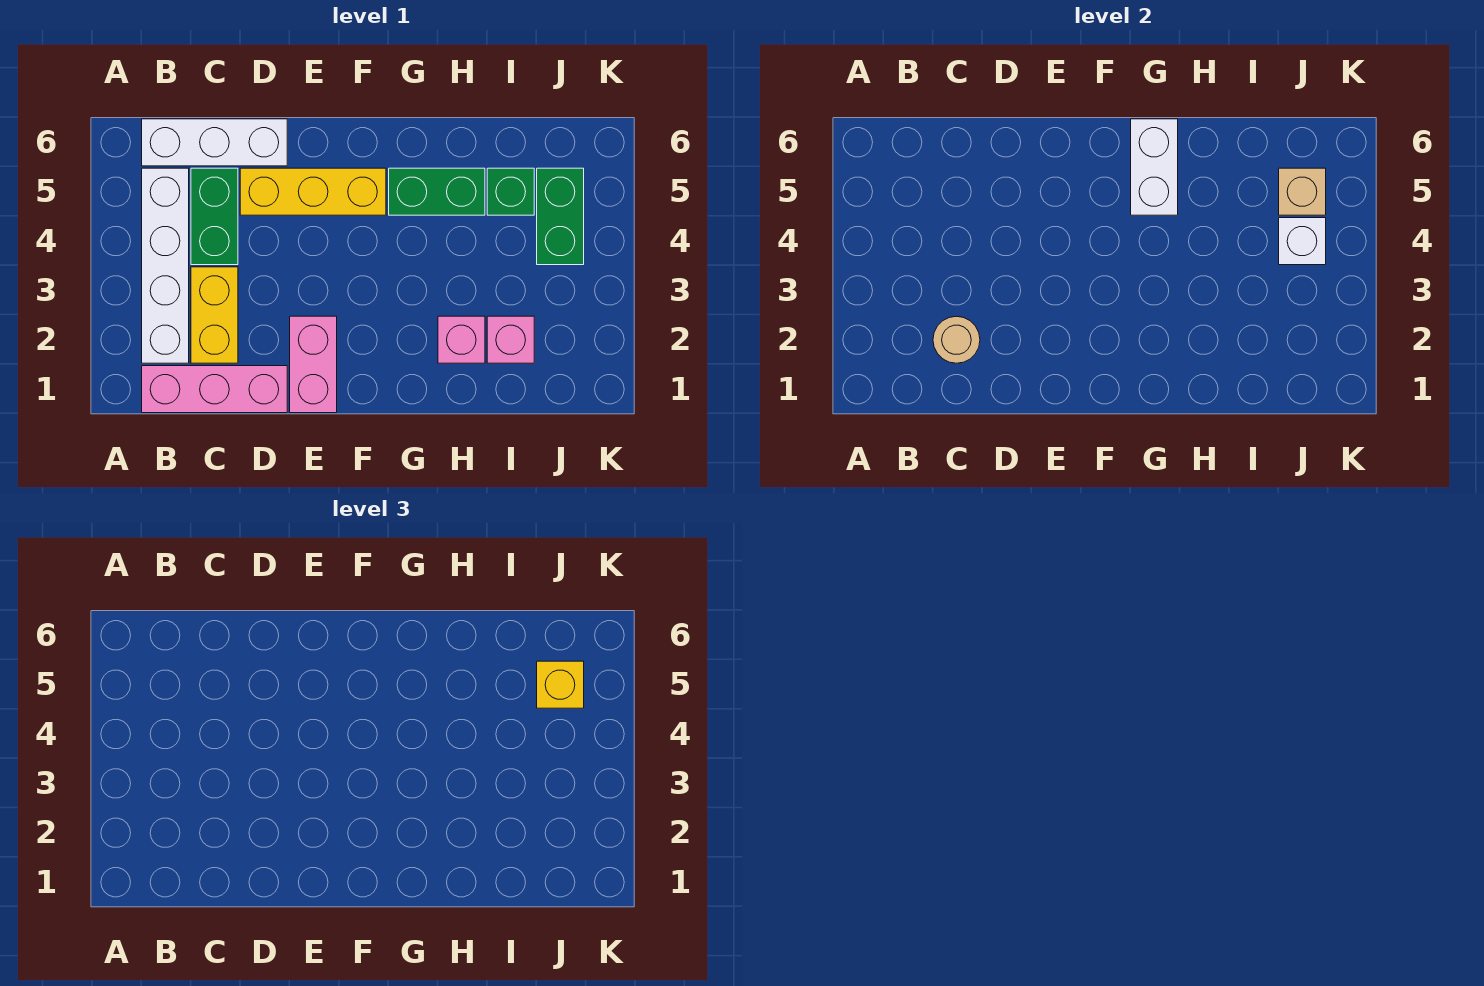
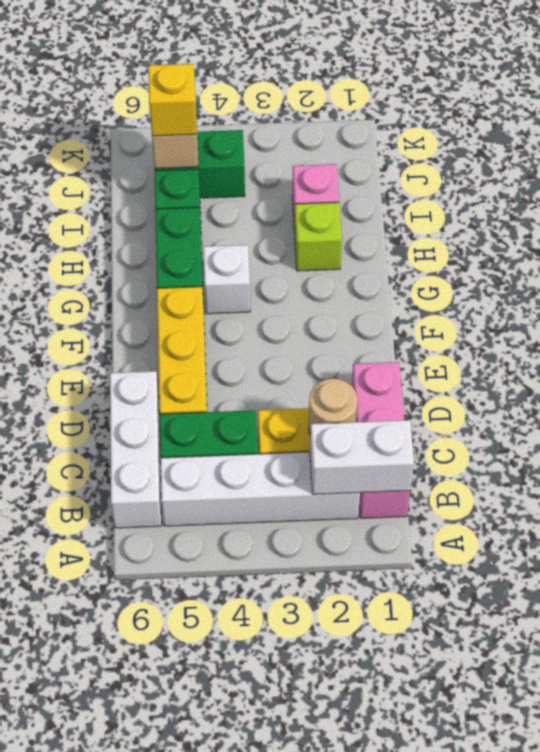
pink brick E1:E2 level 1 -> none
white brick G5:G6 level 2 -> white brick B1:B2 level 2
pink brick H2 level 1 -> lime brick H2 level 1
white brick J4 level 2 -> white brick G4 level 1

